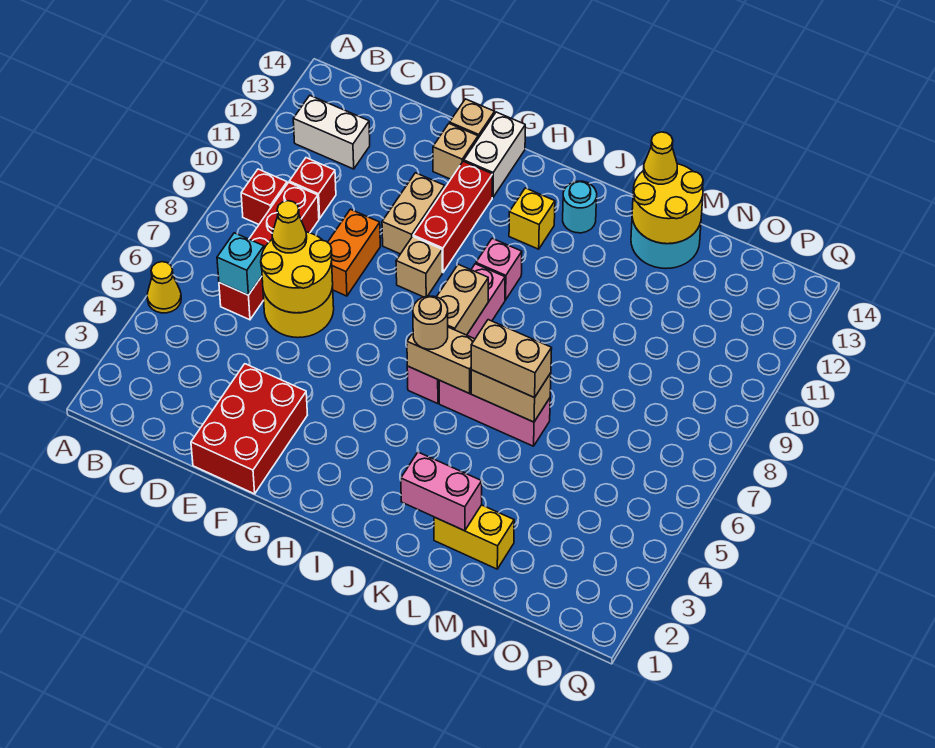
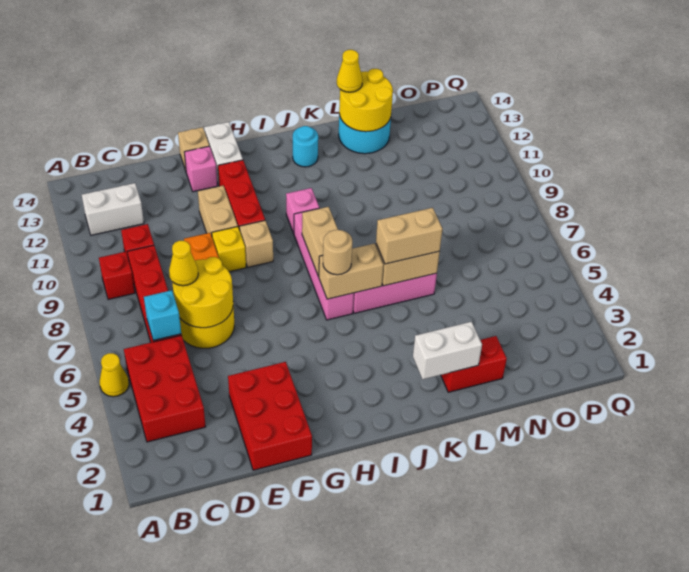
none -> red brick B3:C5 level 1
tan brick F13 level 1 -> pink brick F13 level 1
yellow brick I12 level 1 -> yellow brick F9 level 1
pink brick K2:L2 level 2 -> white brick K2:L2 level 2
yellow brick L2:M2 level 1 -> red brick L2:M2 level 1

